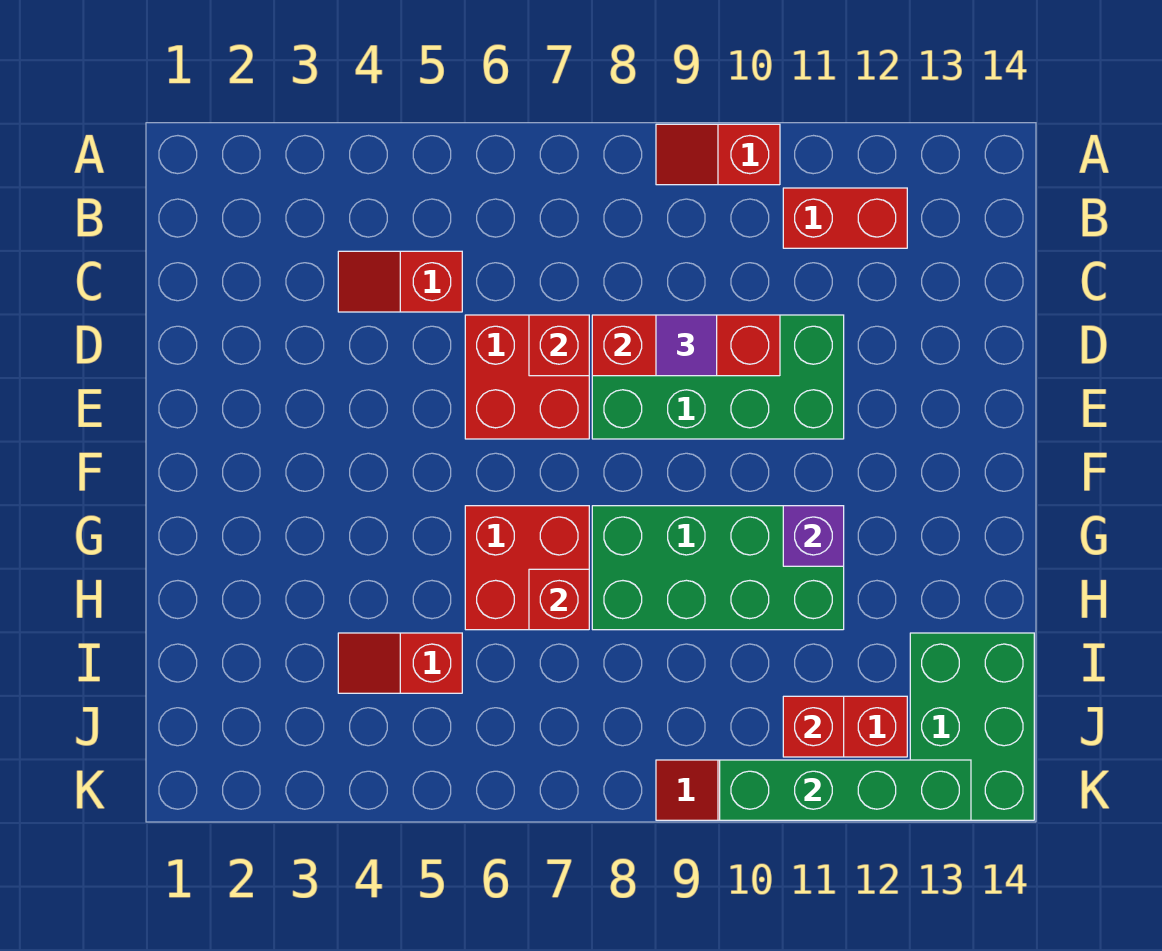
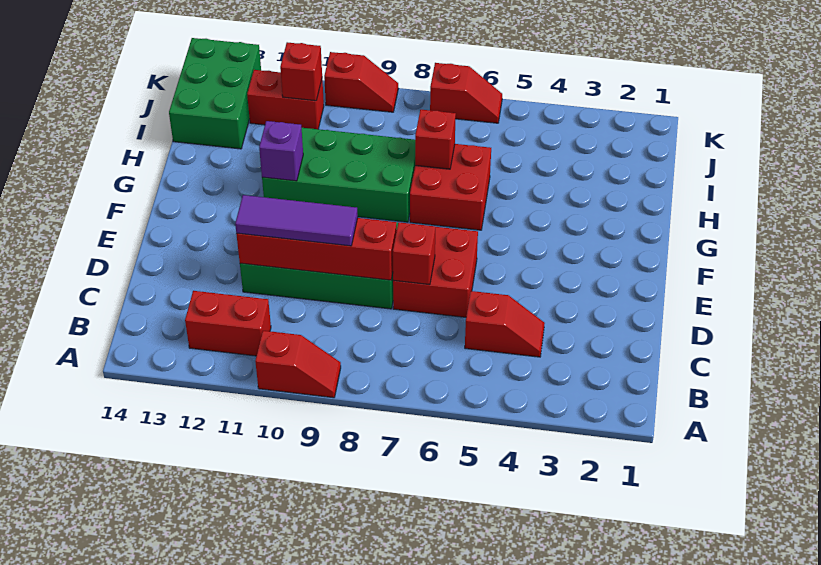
red brick D8:D10 level 2 -> red brick D8:D11 level 2
purple tile D9 level 3 -> purple tile D9:D11 level 3
red slope I4:I5 level 1 top 5 -> red slope K6:K7 level 1 top 7
green brick K10:K13 level 2 -> none

